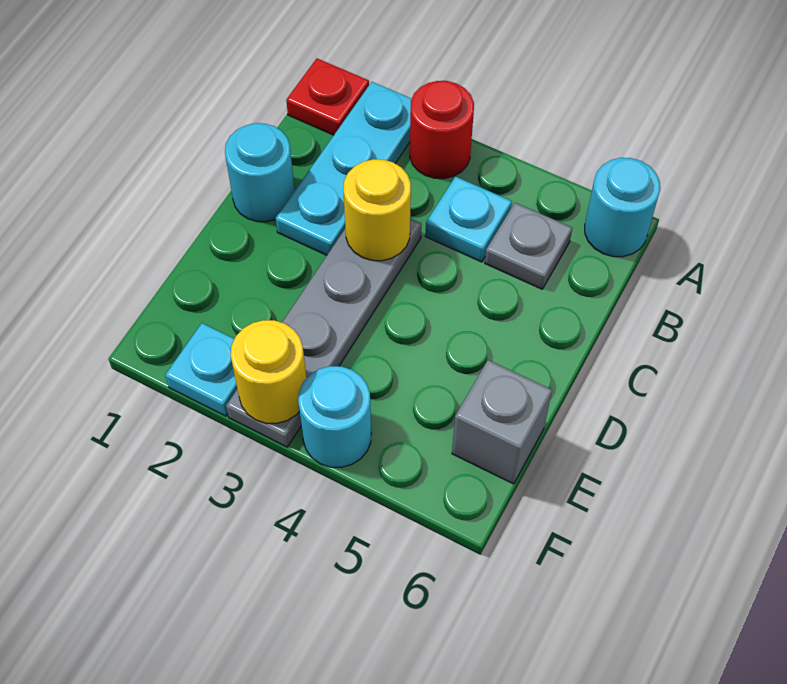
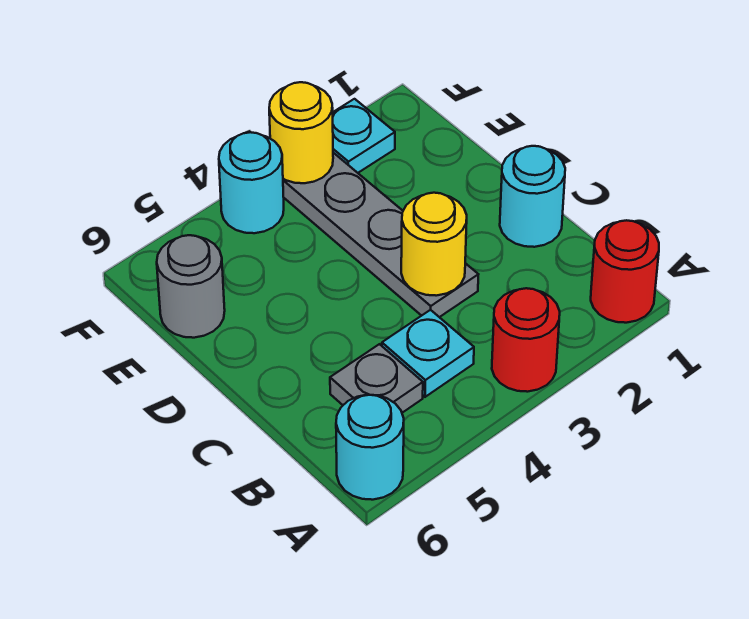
red plate A1 level 1 -> red round brick A1 level 1
cyan plate A2:C2 level 1 -> none
grey brick E6 level 1 -> grey round brick E6 level 1

